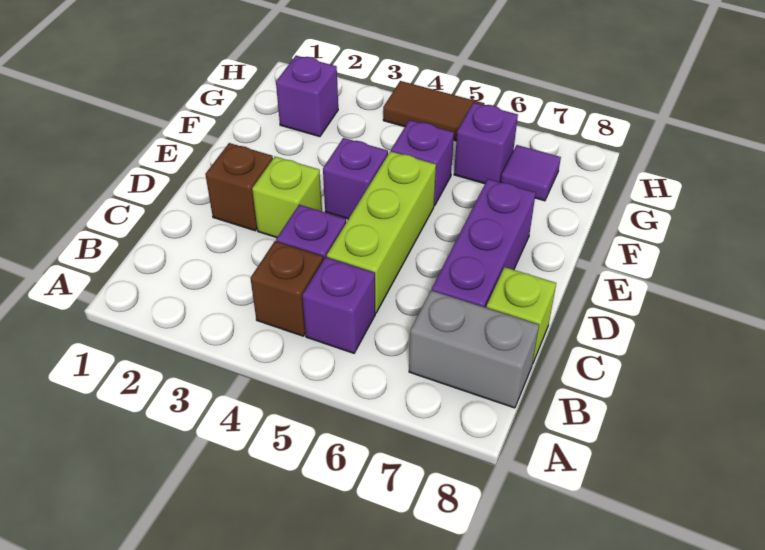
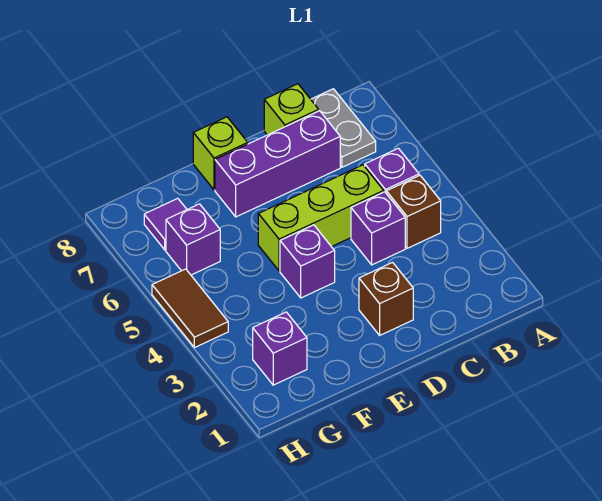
grey brick B7:B8 level 1 -> grey plate B7:B8 level 1
lime brick D3 level 1 -> lime brick E8 level 1
purple brick F5 level 1 -> none

